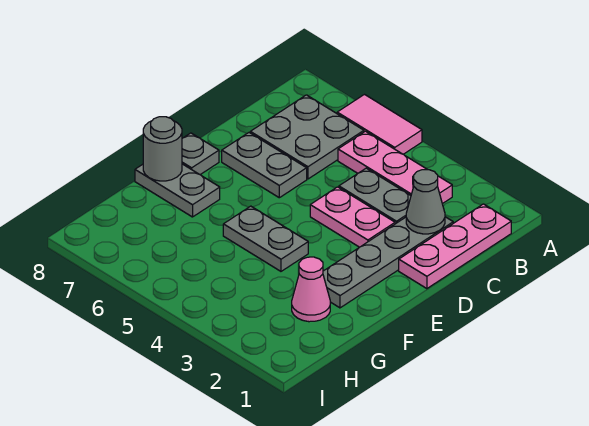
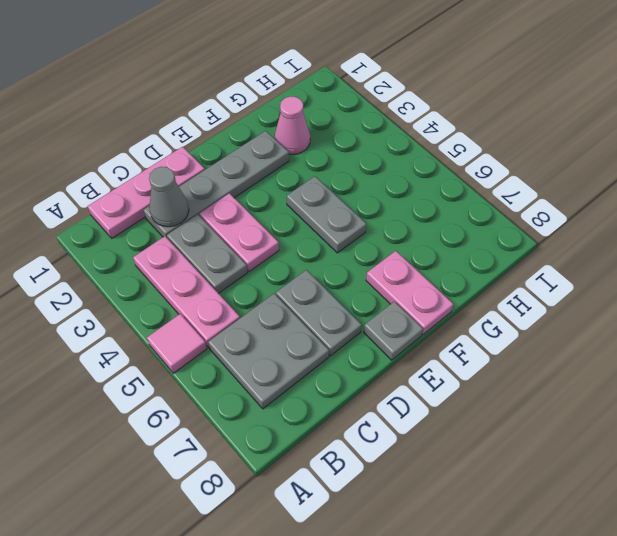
pink tile A5:A6 level 1 -> pink tile A5 level 1
grey plate F7:F8 level 1 -> pink plate F7:F8 level 1
grey round brick F8 level 2 -> none

